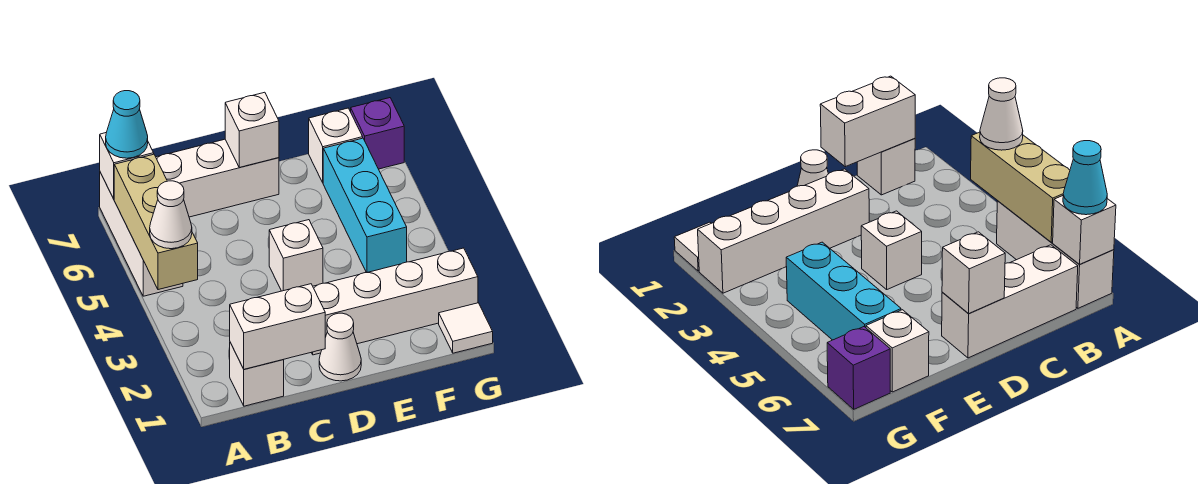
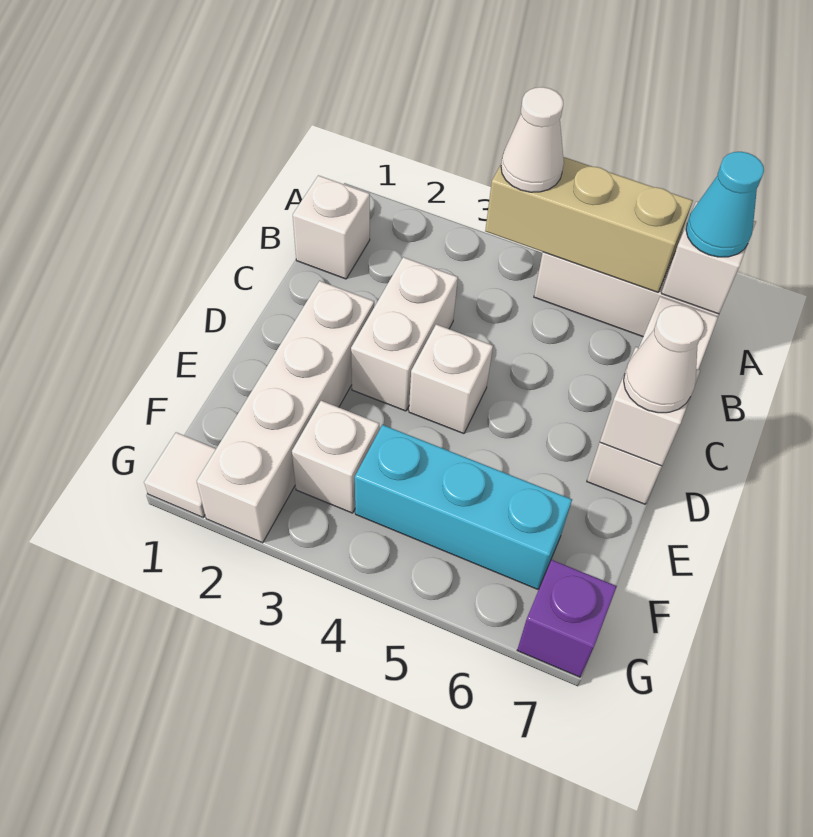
white brick B1:C1 level 2 -> white brick C3:D3 level 1
white cone D1 level 1 -> white cone D7 level 3
white brick F7 level 1 -> white brick F3 level 1

